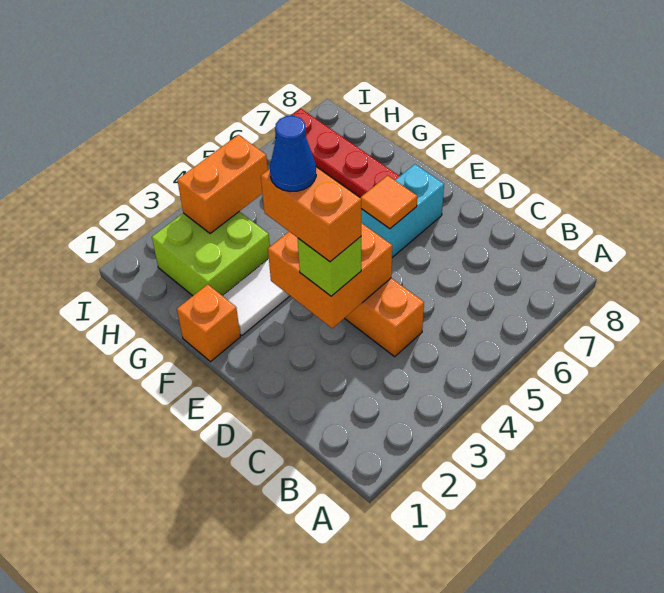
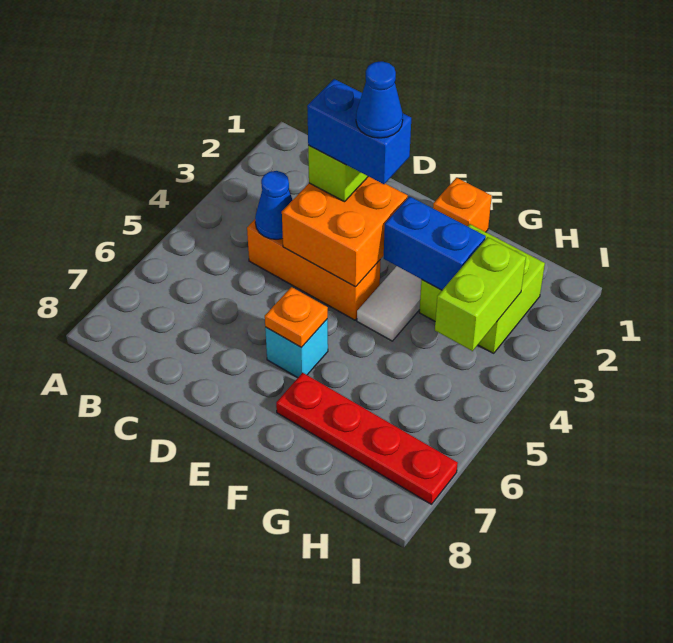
none -> blue cone C4 level 2
orange brick D3:E3 level 4 -> blue brick D3:E3 level 4
cyan brick E6:E7 level 1 -> cyan brick E6 level 1
orange tile E6 level 2 -> orange plate E6 level 2
none -> blue brick F3:G3 level 2
orange brick H3:H4 level 2 -> lime brick H3:H4 level 2

